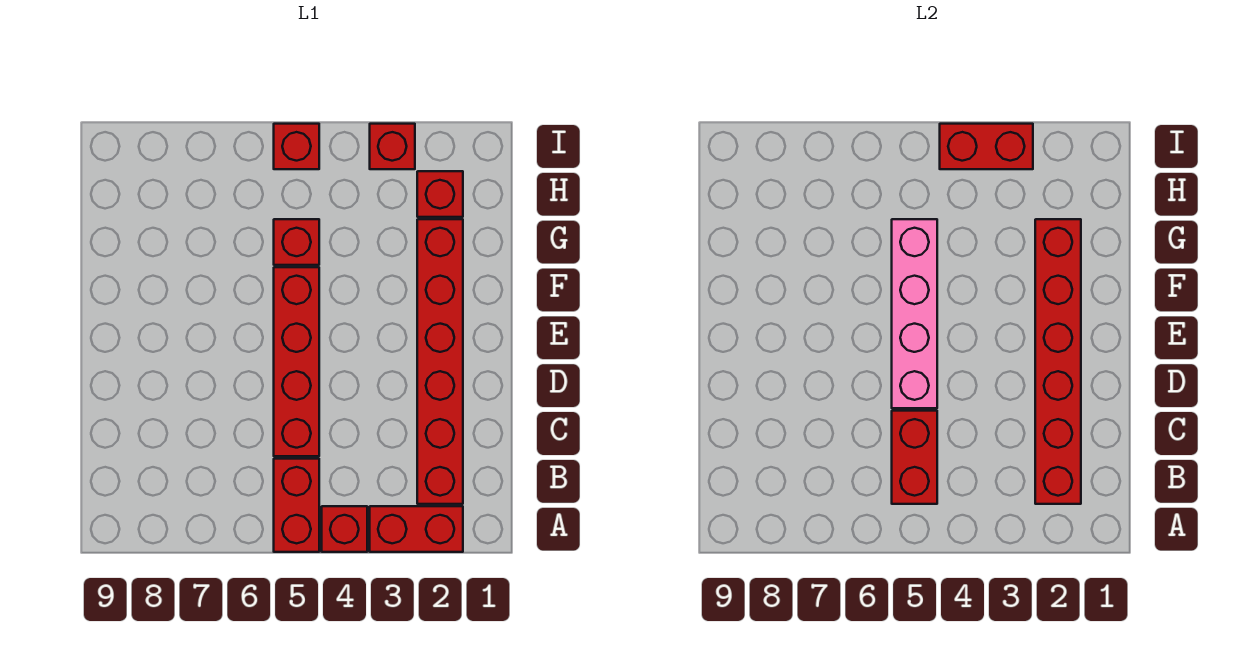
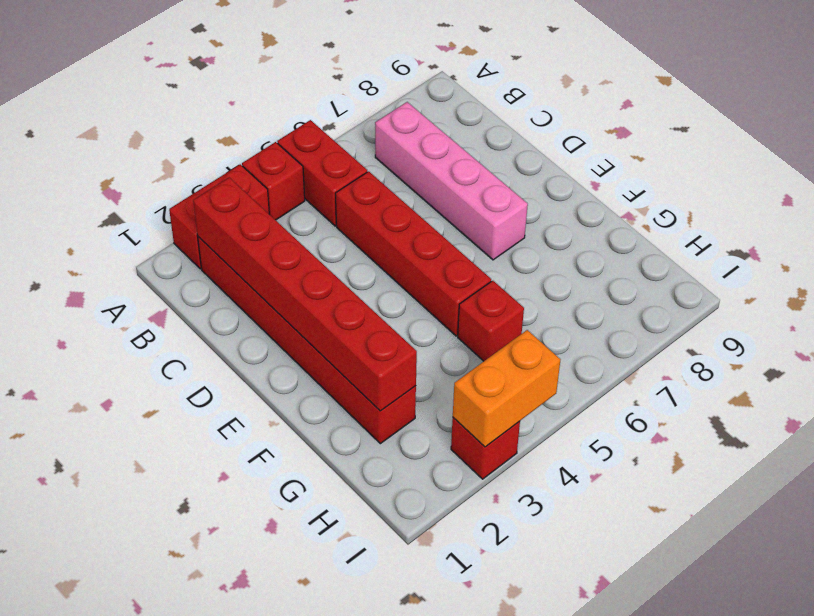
red brick B5:C5 level 2 -> none
pink brick D5:G5 level 2 -> pink brick B7:E7 level 1
red brick H2 level 1 -> none
red brick I3:I4 level 2 -> orange brick I3:I4 level 2
red brick I5 level 1 -> none

